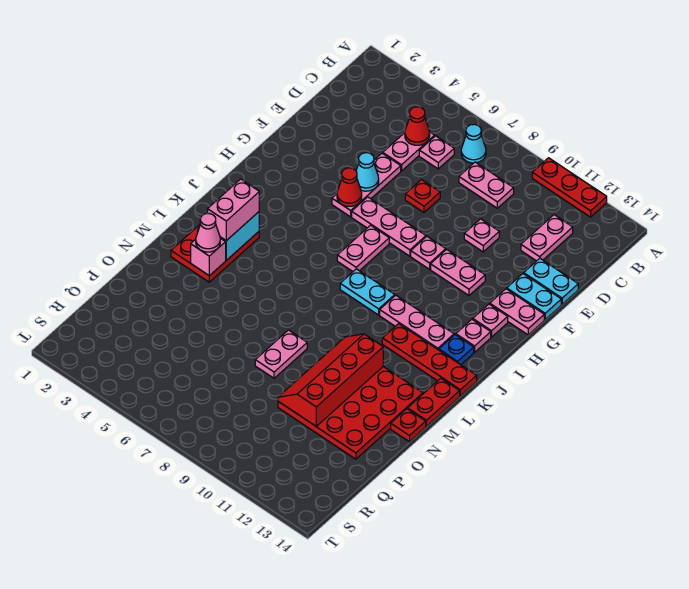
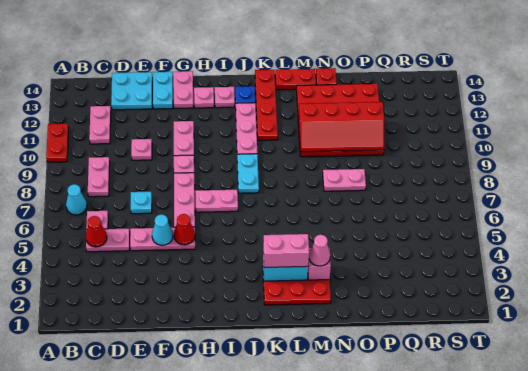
red plate A10:A12 level 1 -> red plate A10:A11 level 1
pink plate C12:D12 level 1 -> pink plate C11:C12 level 1
red plate E7 level 1 -> cyan plate E7 level 1
cyan plate E13:E14 level 1 -> cyan plate D13:E14 level 1

